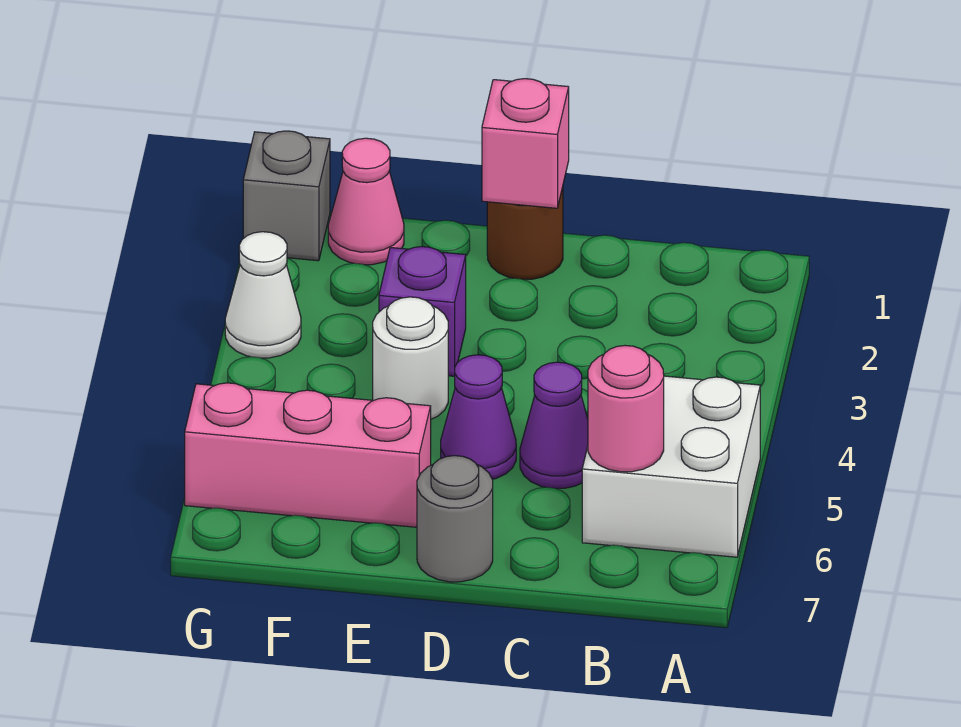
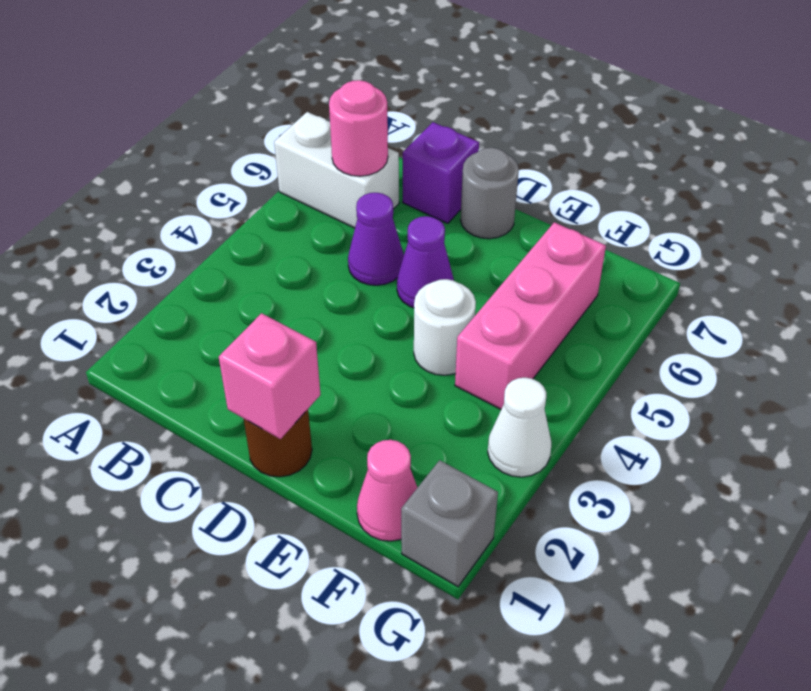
white brick A5:B6 level 1 -> white brick A6:B6 level 1
purple brick E3 level 1 -> purple brick C7 level 1
pink brick E6:G6 level 1 -> pink brick F4:F6 level 1

